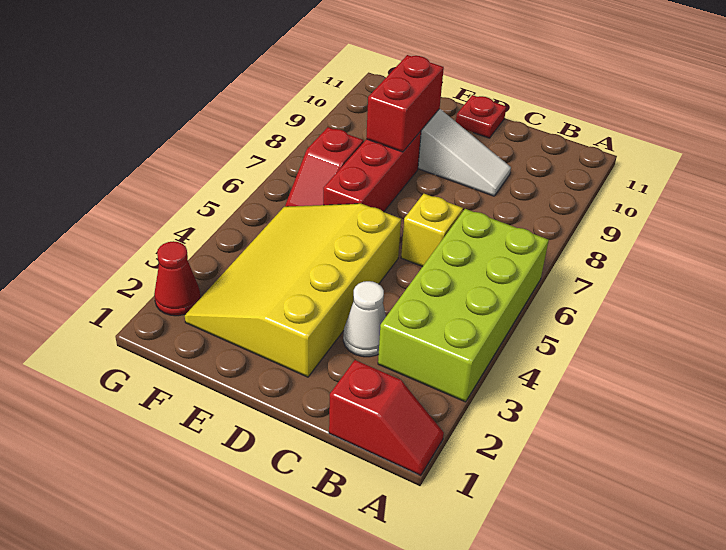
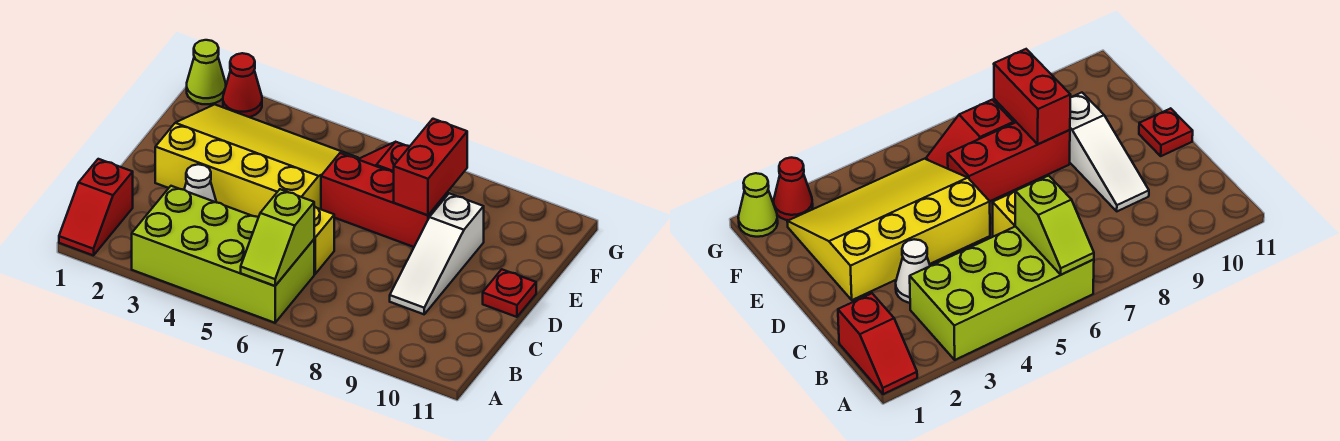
none -> lime slope A6:B6 level 2 top B
red brick E8:E9 level 2 -> red brick E8:F8 level 2
none -> lime cone G1 level 1

